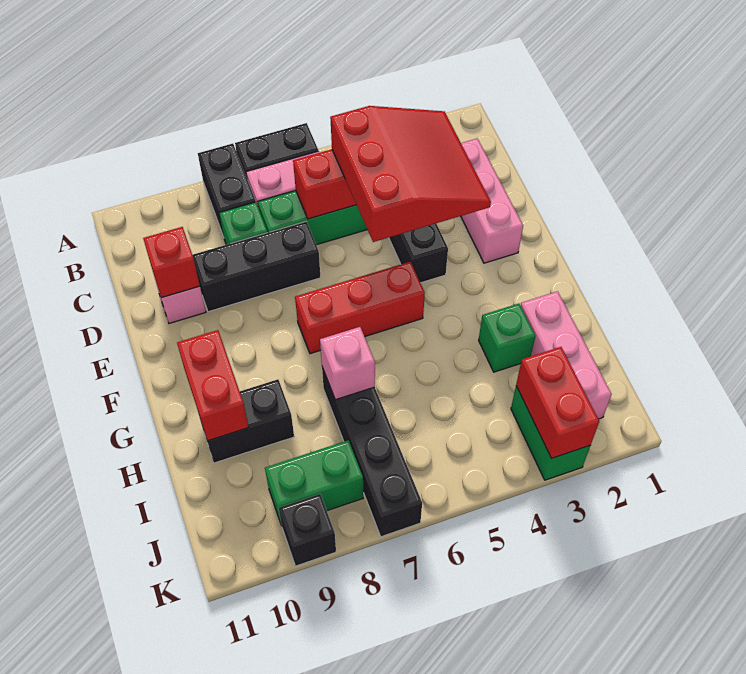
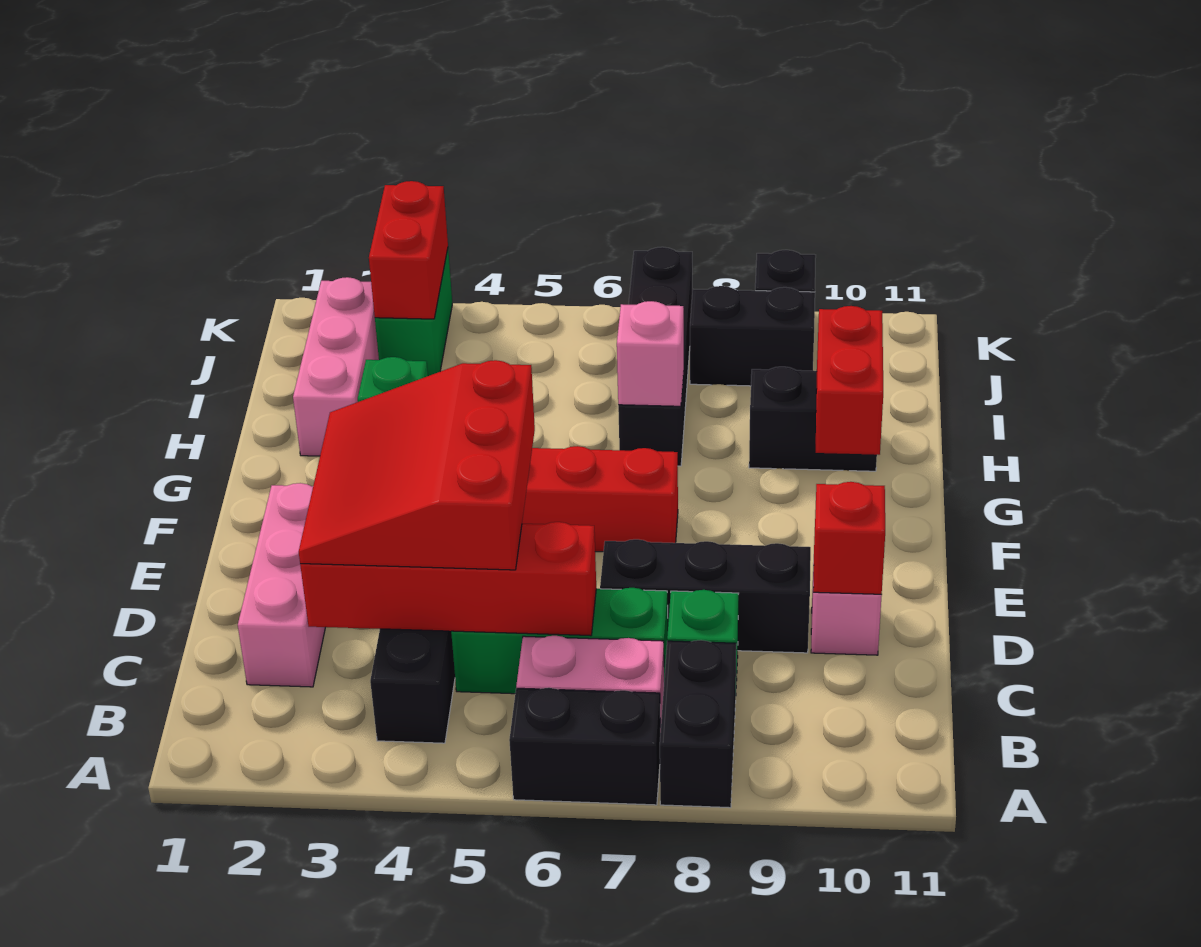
green brick J8:J9 level 1 -> black brick J8:J9 level 1

